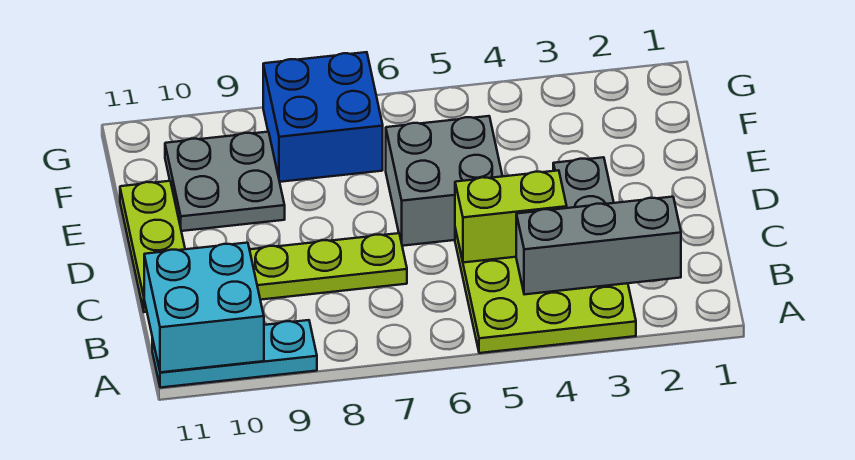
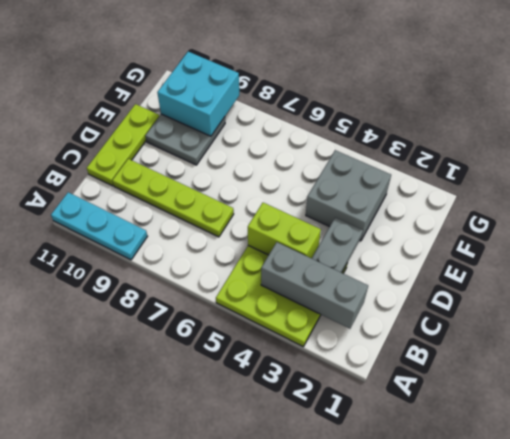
cyan brick A10:B11 level 2 -> cyan brick F9:G10 level 2
grey brick D5:E6 level 1 -> grey brick E3:F4 level 1
blue brick F7:G8 level 1 -> none

